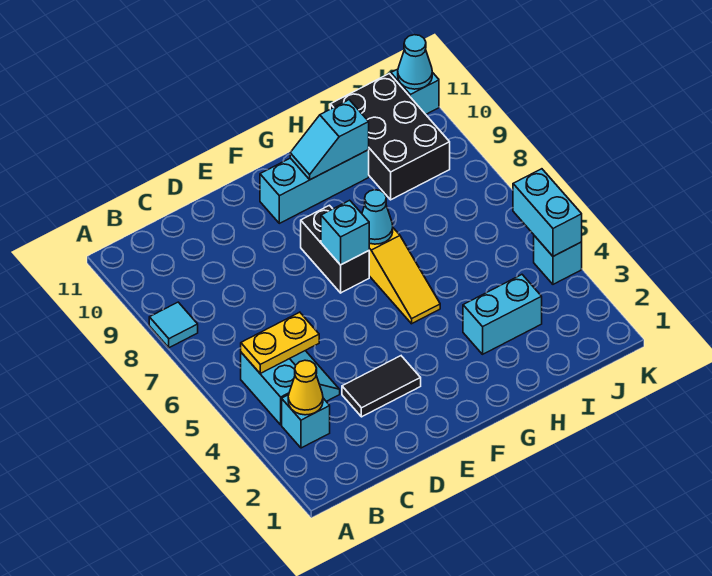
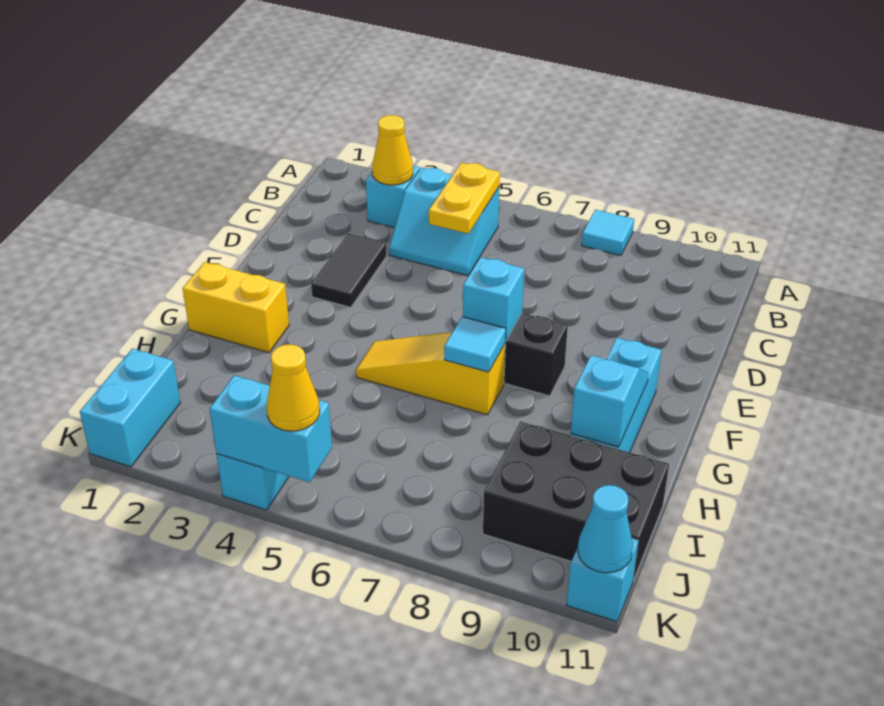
none -> yellow brick G1:G2 level 1
cyan cone G7 level 2 -> cyan tile G7 level 2
cyan brick H3:I3 level 1 -> cyan brick J1:K1 level 1
none -> yellow cone K5 level 3

